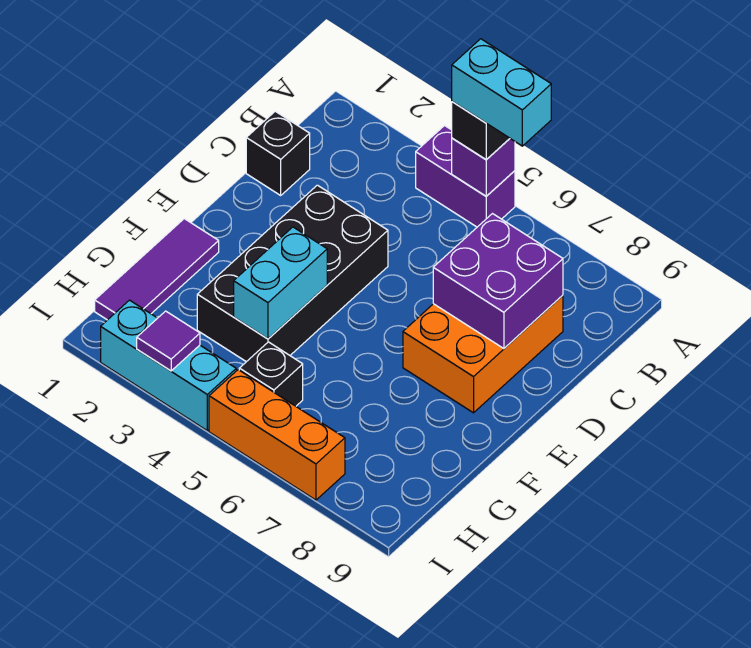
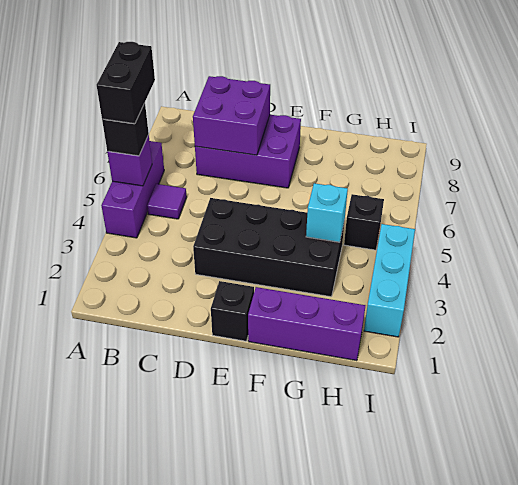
purple brick A4:A5 level 1 -> purple brick A4:A6 level 1
cyan brick A5:A6 level 4 -> black brick A5:A6 level 4
black brick C1 level 1 -> black brick E1 level 1
orange brick C7:E8 level 1 -> purple brick C7:E8 level 1
purple tile F1:H1 level 1 -> purple brick F1:H1 level 1
cyan brick F4:G4 level 2 -> cyan brick G4 level 2
purple tile I3 level 2 -> purple tile B5 level 1
orange brick I5:I7 level 1 -> none

